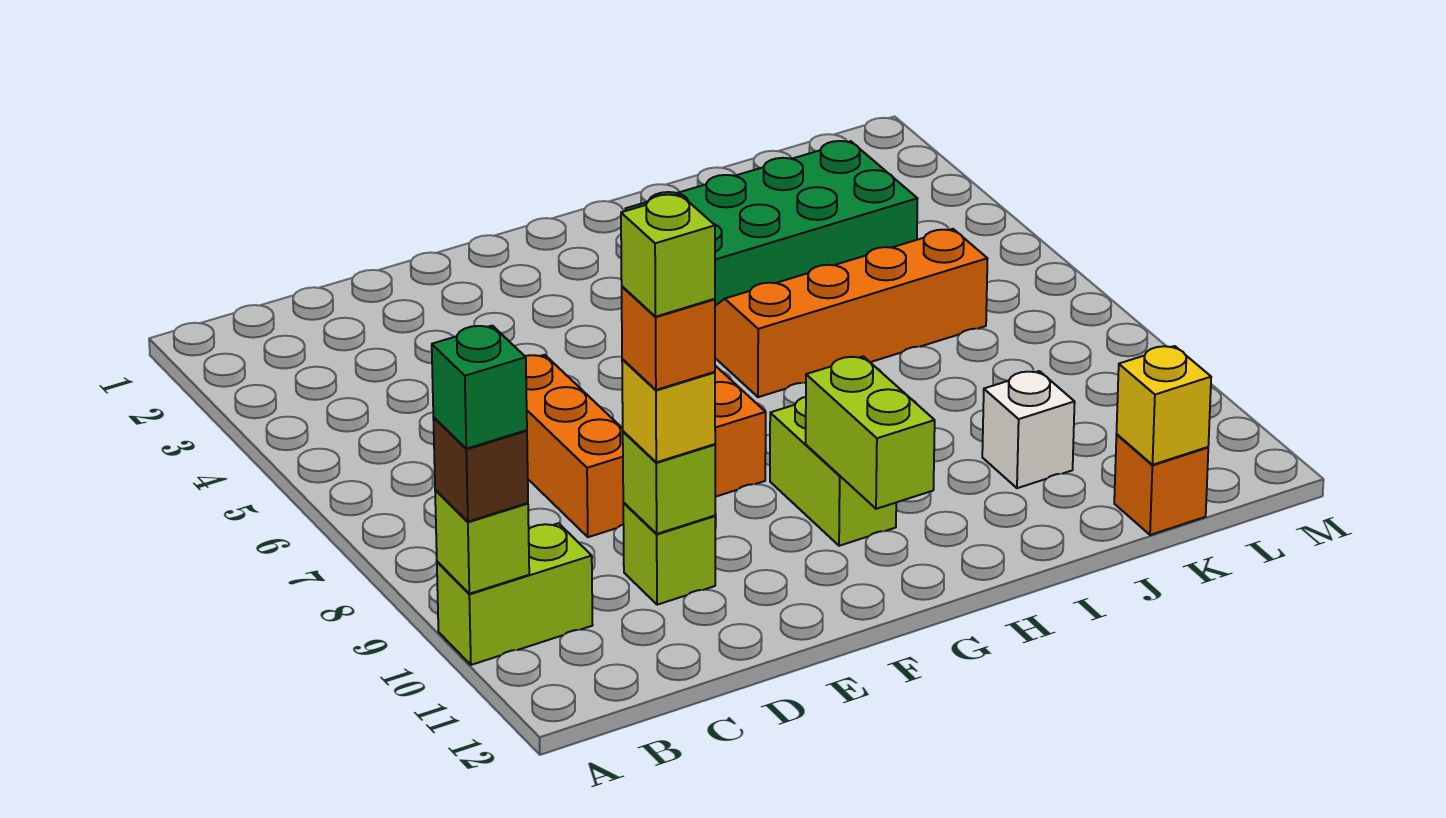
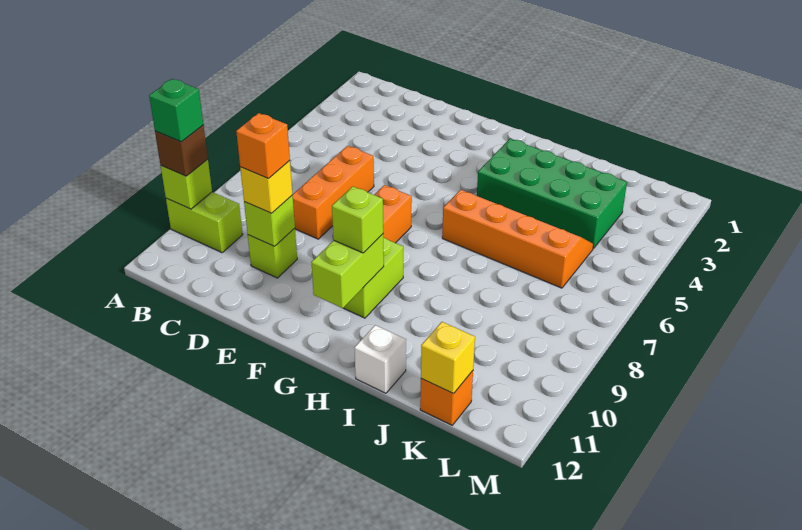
lime brick D10 level 5 -> lime brick G10 level 3
white brick J10 level 1 -> white brick I12 level 1

